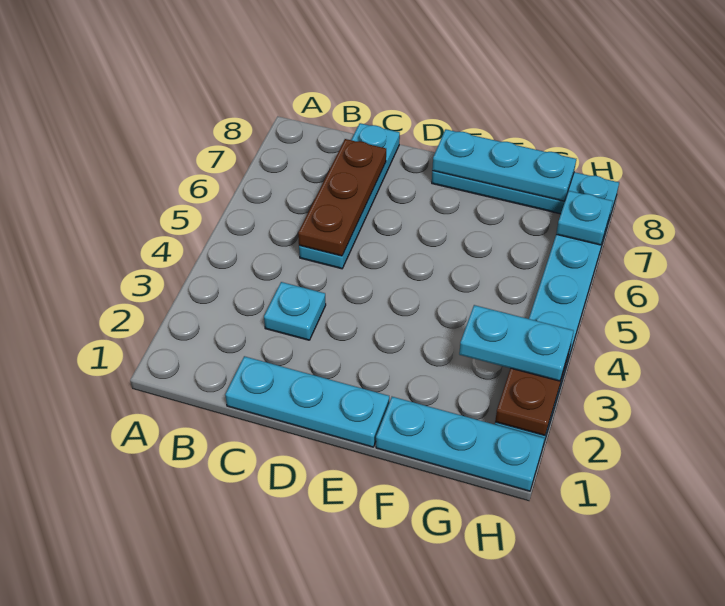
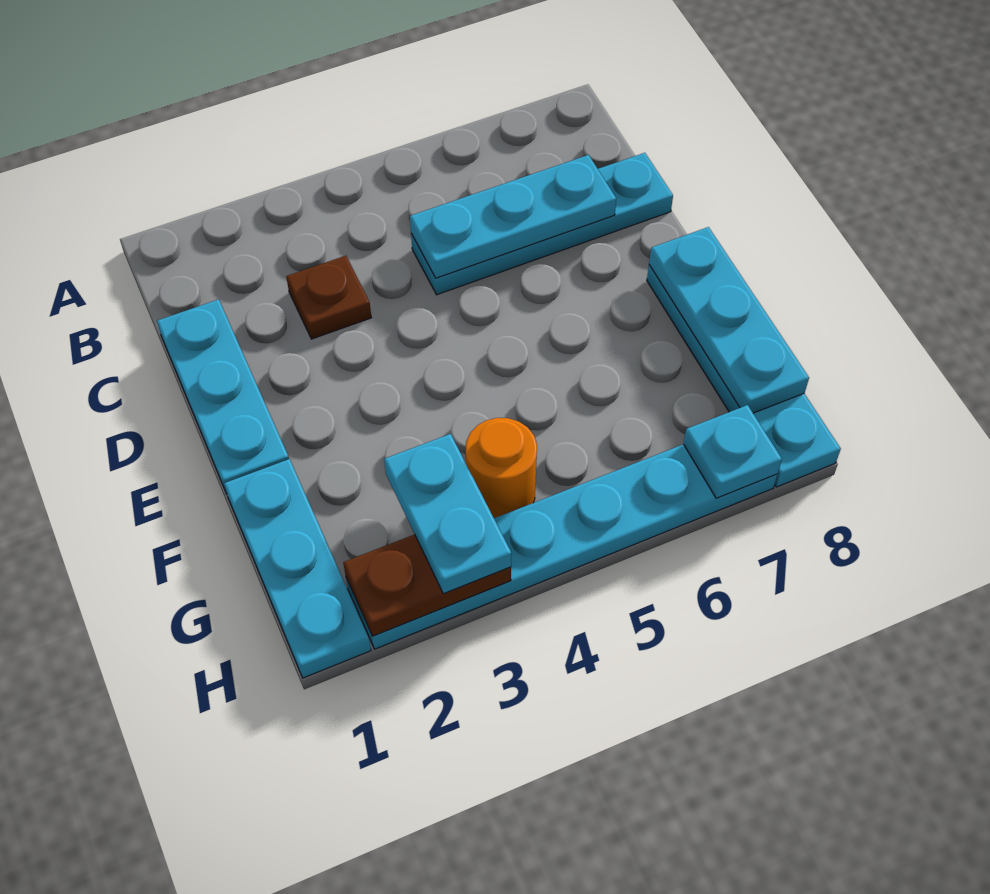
cyan plate C3 level 1 -> brown plate C3 level 1
brown plate C5:C7 level 2 -> cyan plate C5:C7 level 2
none -> orange round brick G4 level 1

